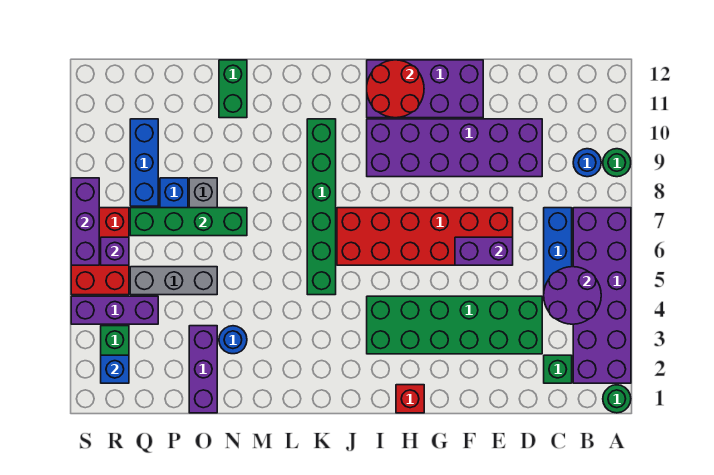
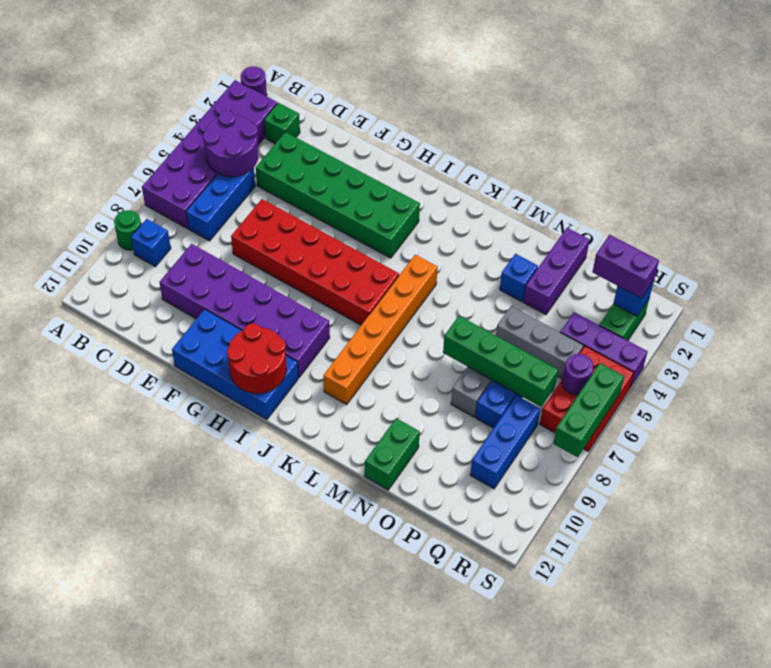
green round brick A1 level 1 -> purple round brick A1 level 1
blue round brick B9 level 1 -> blue brick B9 level 1
purple brick E6:F6 level 2 -> purple brick Q2:R2 level 3
purple brick F11:I12 level 1 -> blue brick F11:I12 level 1
red brick H1 level 1 -> none
green brick K5:K10 level 1 -> orange brick K5:K10 level 1
blue round brick N3 level 1 -> blue brick N3 level 1
purple brick R6 level 2 -> purple round brick R6 level 2
purple brick S6:S8 level 2 -> green brick S6:S8 level 2

